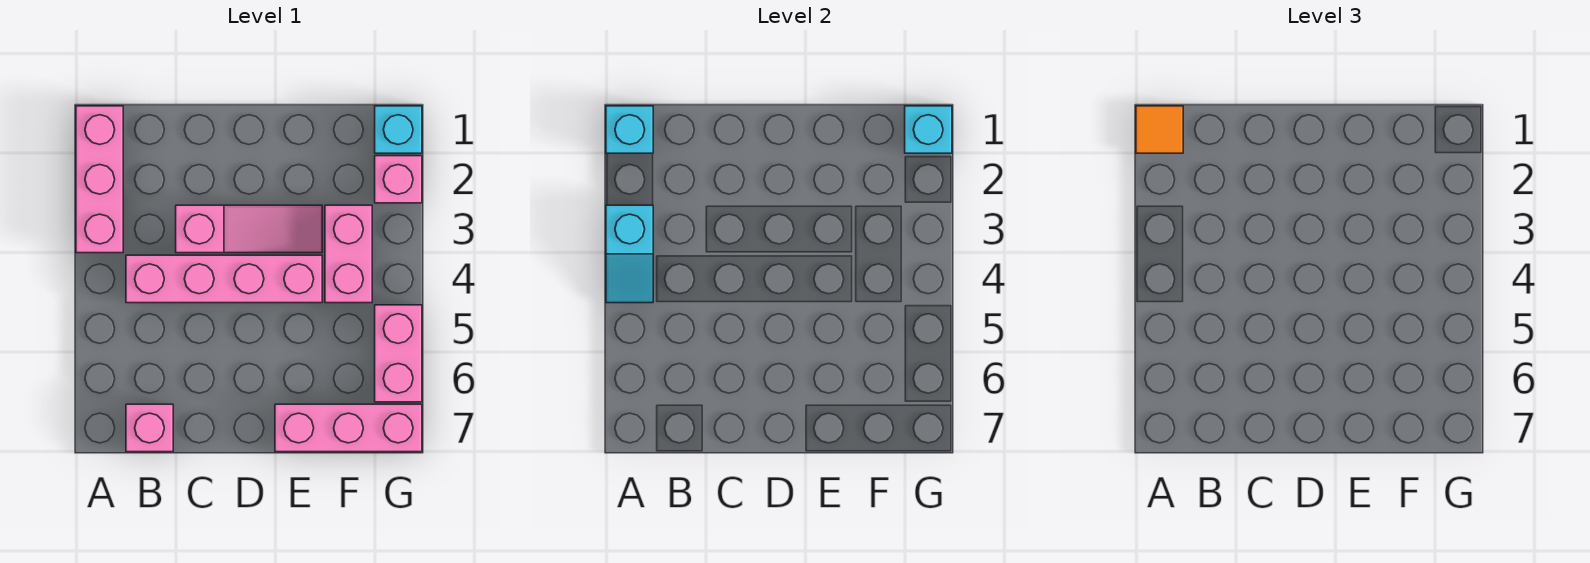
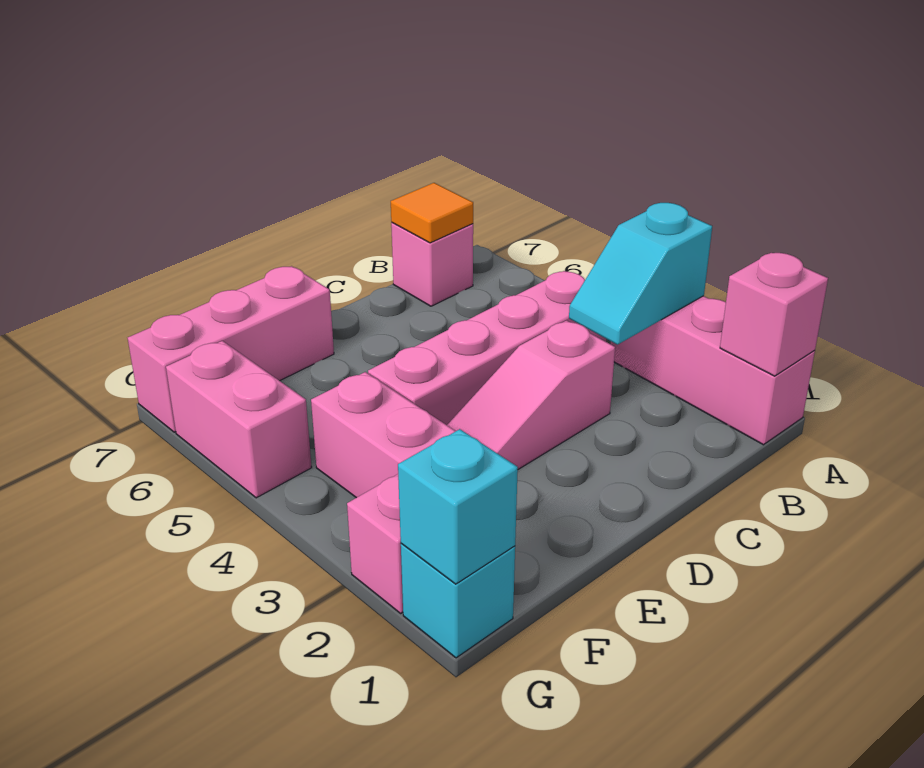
cyan brick A1 level 2 -> pink brick A1 level 2
orange tile A1 level 3 -> orange tile B7 level 2
cyan slope A3:A4 level 2 top 3 -> cyan slope A3:B3 level 2 top A

